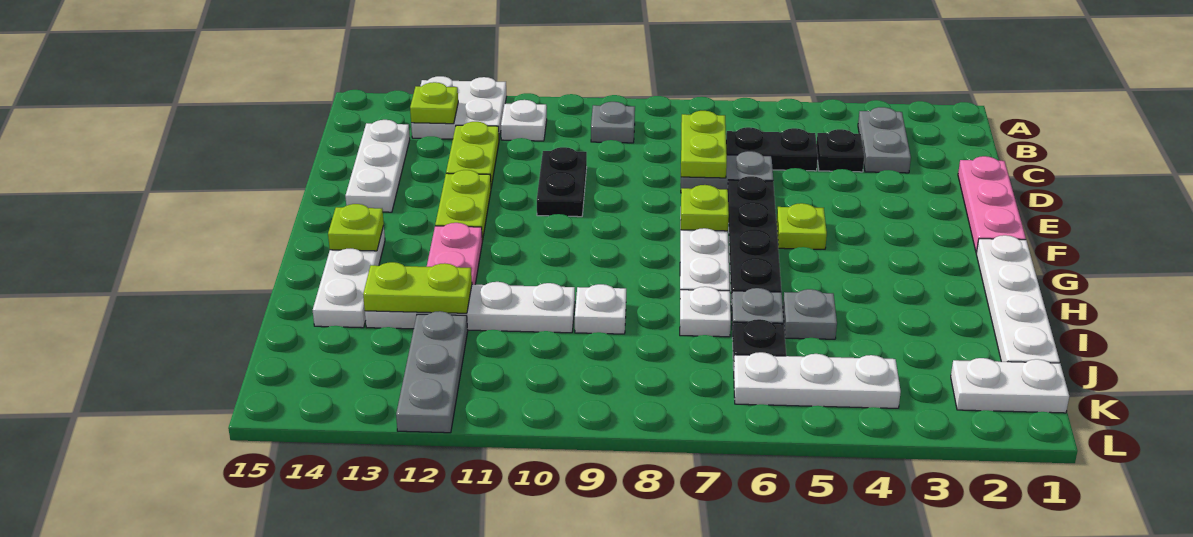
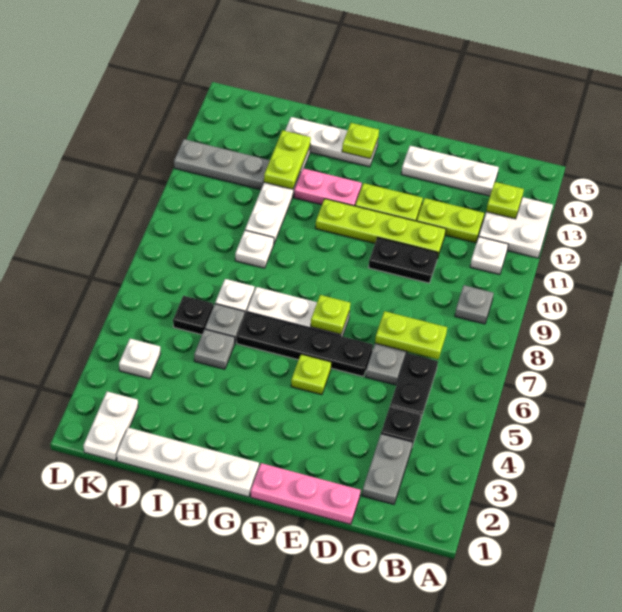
grey plate B3:C3 level 1 -> grey plate C2:C3 level 1
none -> lime plate D11:G11 level 1
white plate K4:K6 level 1 -> white plate K4 level 1

